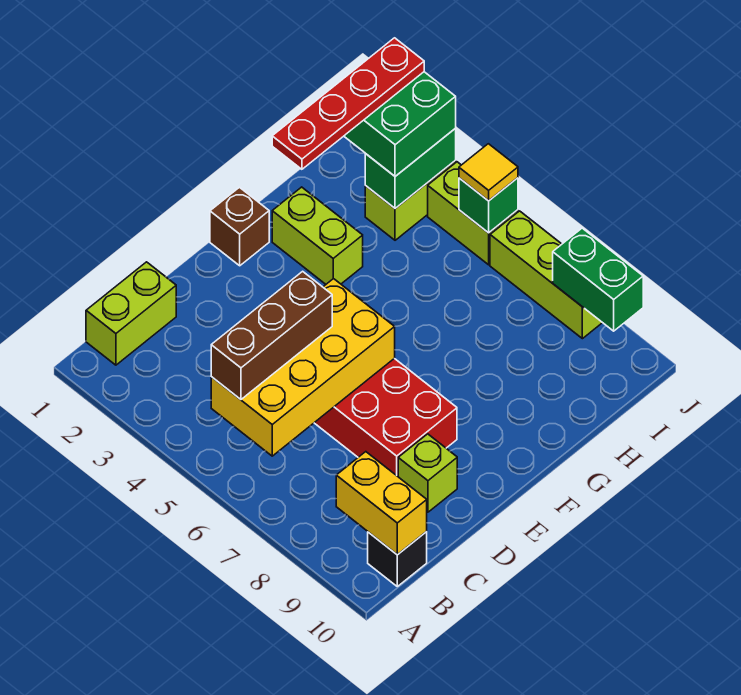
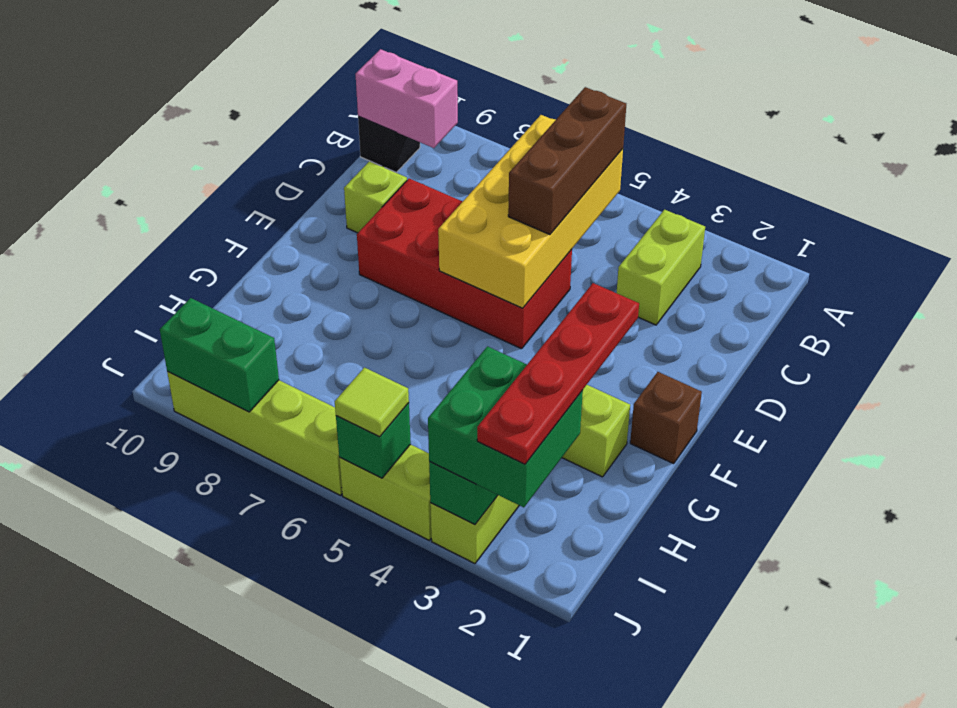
lime brick B1:C1 level 1 -> lime brick B3:C3 level 1
yellow brick B9:B10 level 2 -> pink brick B9:B10 level 2
yellow tile J5 level 3 -> lime tile J5 level 3
lime brick J6:J8 level 1 -> lime brick J6:J9 level 1

